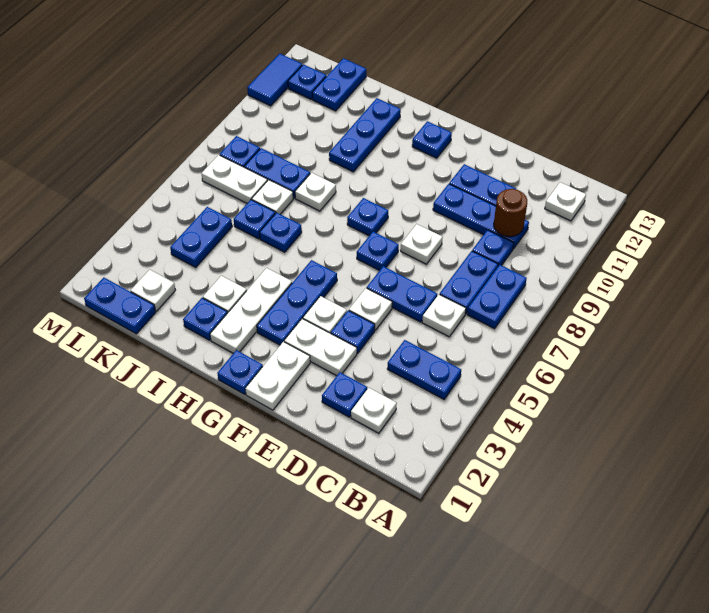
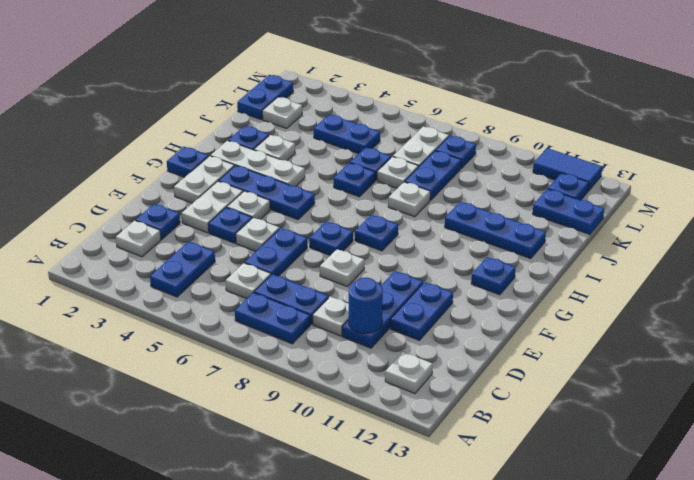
blue plate C9 level 1 -> white plate C9 level 1
brown round brick C10 level 2 -> blue round brick C10 level 2
white plate F1:F2 level 1 -> white plate F2:G2 level 1

